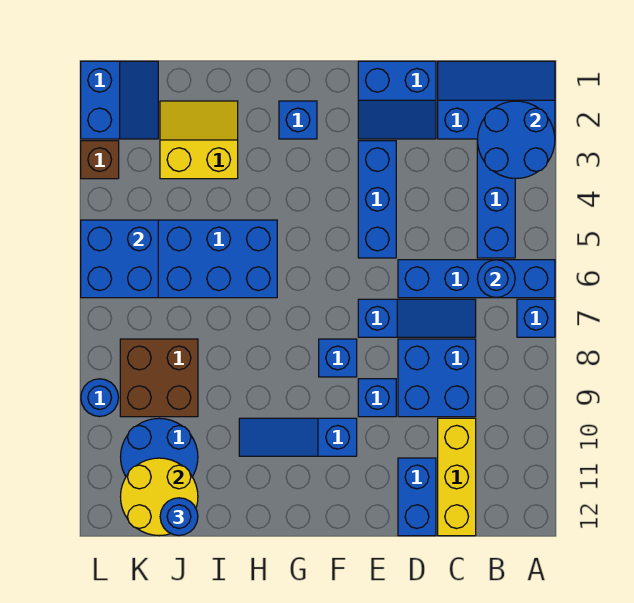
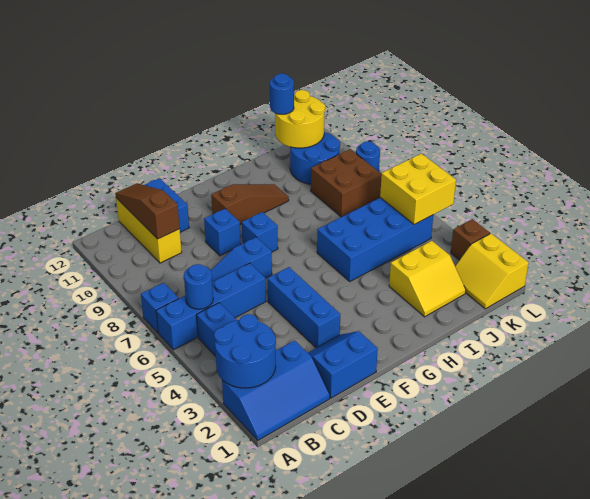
blue brick C8:D9 level 1 -> none
none -> brown slope C10:C12 level 2 top 10
blue slope F10:H10 level 1 top F -> brown slope F10:H10 level 1 top F
blue brick G2 level 1 -> none
blue slope K1:L2 level 1 top L -> yellow slope K1:L2 level 1 top L
blue brick K5:L6 level 2 -> yellow brick K5:L6 level 2

